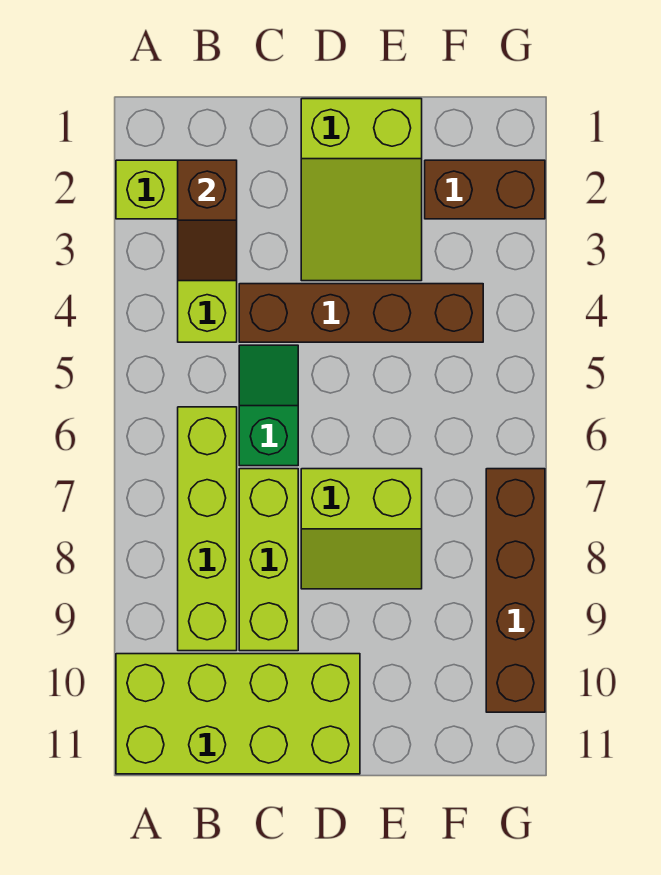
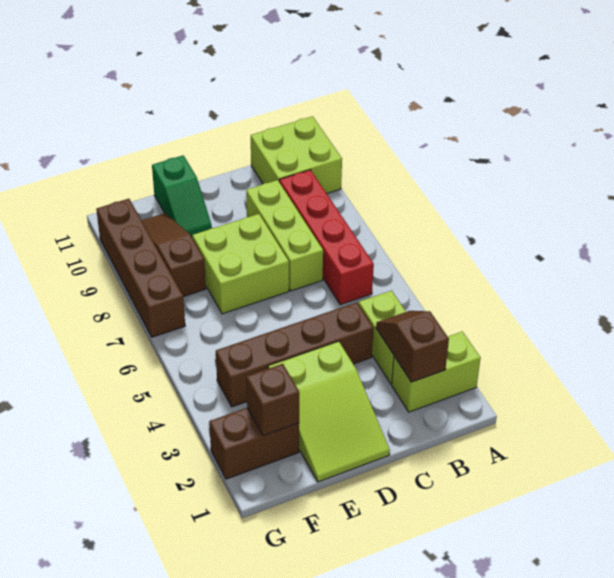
lime brick A10:D11 level 1 -> lime brick A10:B11 level 1
lime brick B6:B9 level 1 -> red brick B6:B9 level 1
green slope C5:C6 level 1 top 6 -> green slope E10:E11 level 1 top 11
lime slope D1:E3 level 1 top 1 -> lime slope D1:E3 level 1 top 3
lime slope D7:E8 level 1 top 7 -> lime brick D7:E8 level 1
none -> brown brick F2 level 2
none -> brown slope F8:F10 level 1 top 8

